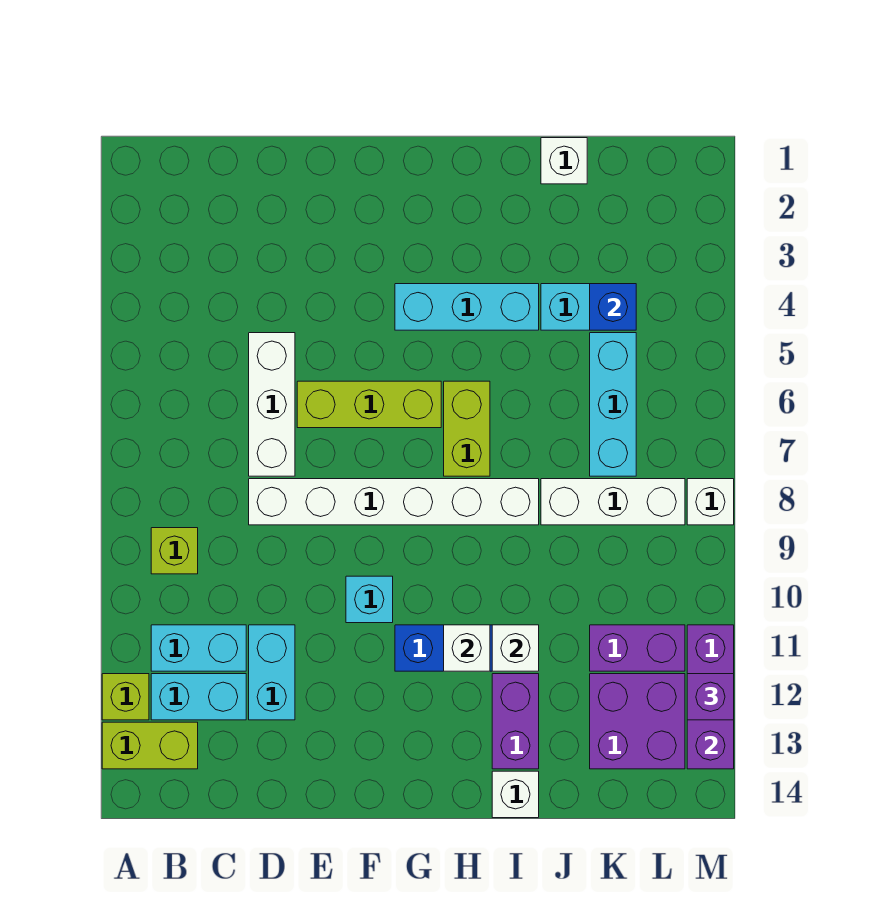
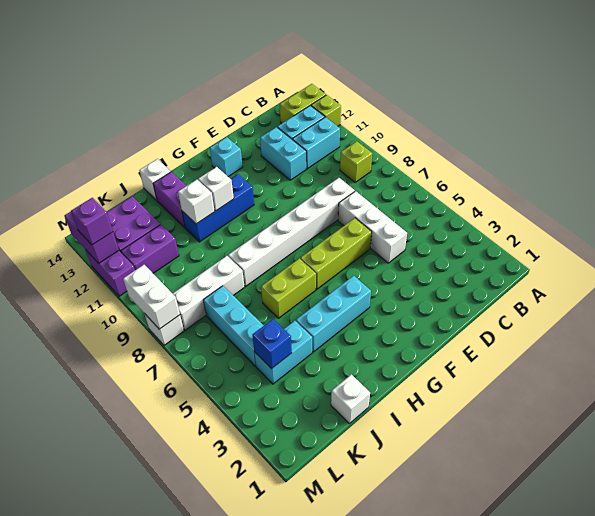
cyan brick F10 level 1 -> cyan brick F13 level 1
lime brick H6:H7 level 1 -> lime brick H6:I6 level 1
none -> white brick M8:M9 level 2

